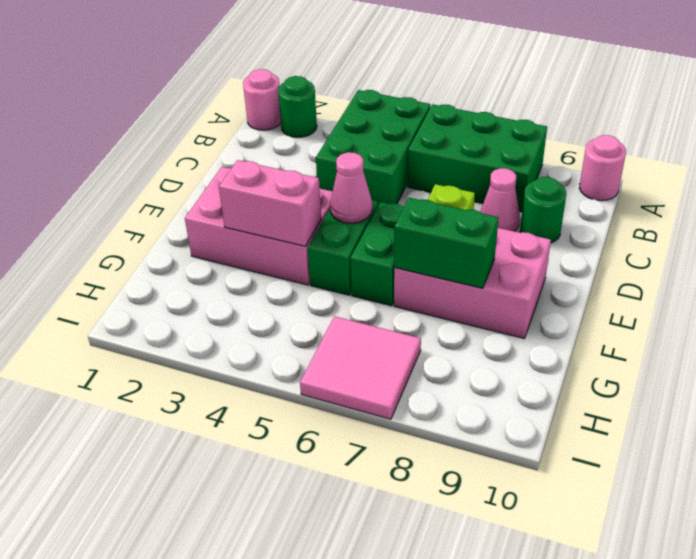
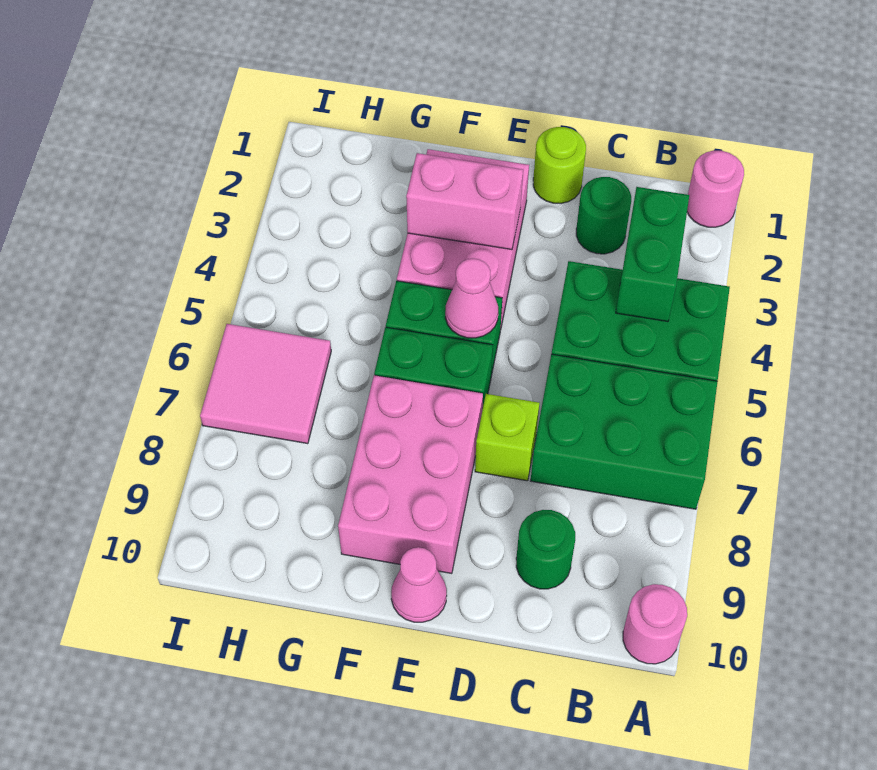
green round brick A2 level 1 -> green round brick C2 level 1
green brick A6:B8 level 1 -> green brick A6:C7 level 1
pink cone C8 level 1 -> pink cone E10 level 1
none -> lime round brick D1 level 1
pink brick F3:F4 level 2 -> pink brick E3:F3 level 2
green brick F7:F8 level 2 -> green brick B3:B4 level 2

